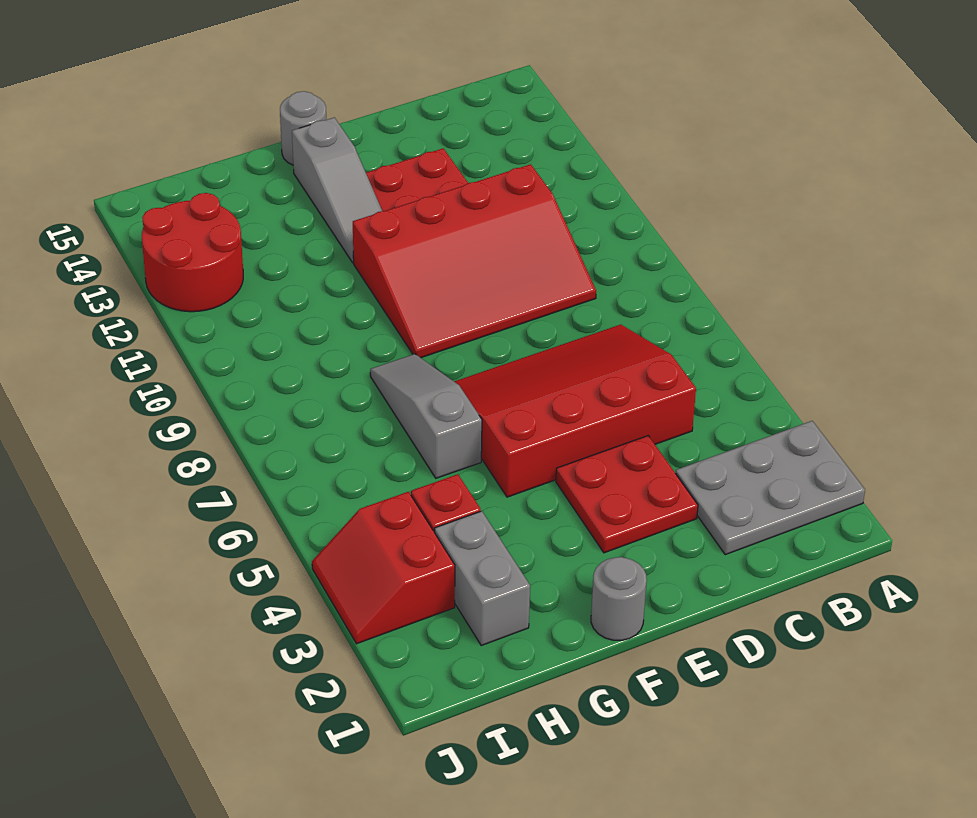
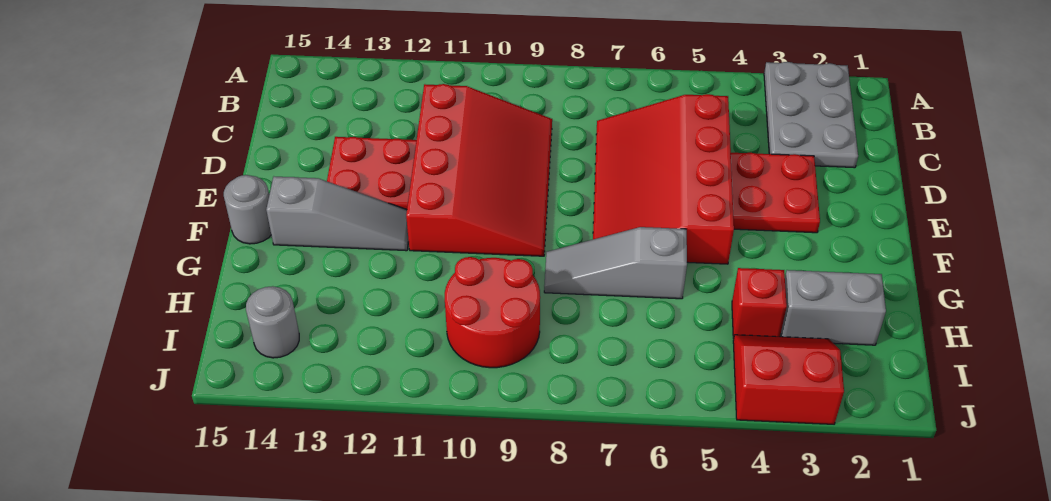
grey round brick F1 level 1 -> grey round brick I14 level 1
red slope I3:J4 level 1 top I -> red slope I3:J4 level 1 top J
red round brick I12:J13 level 1 -> red round brick H9:I10 level 1

